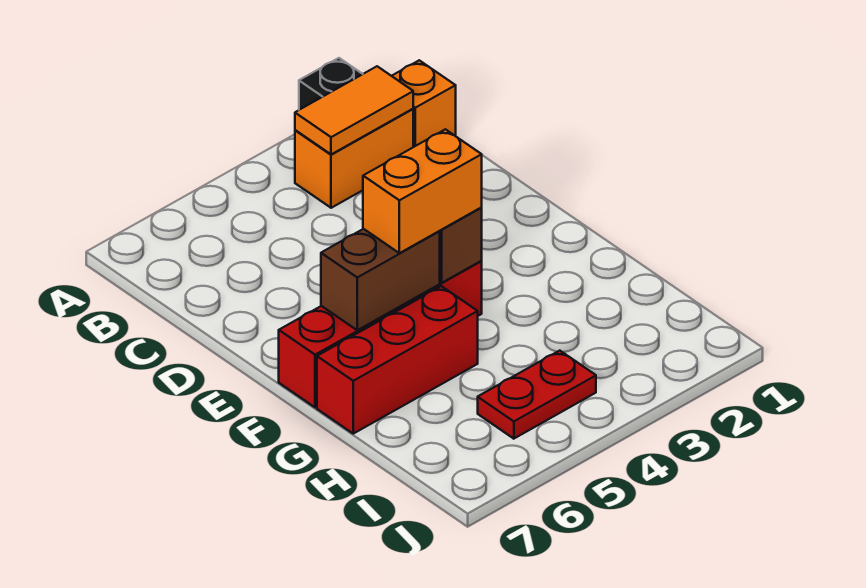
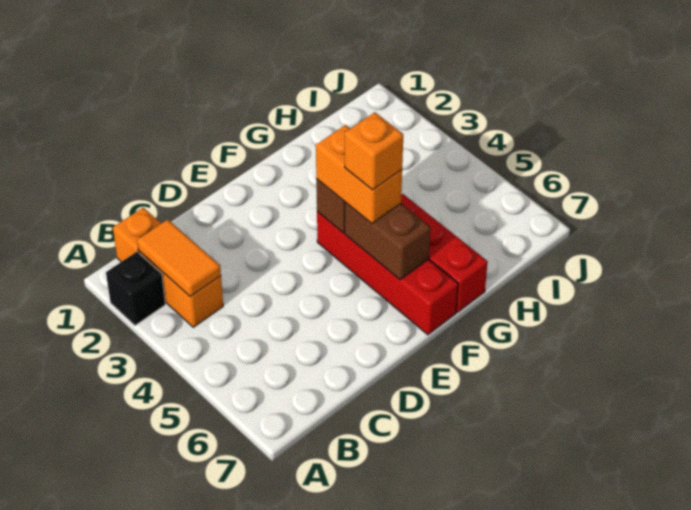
none -> orange brick F5 level 4
red plate I4:I5 level 1 -> none

